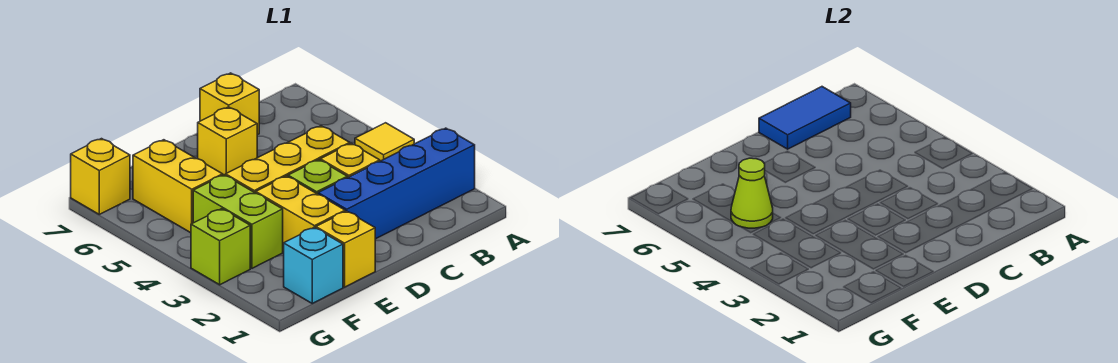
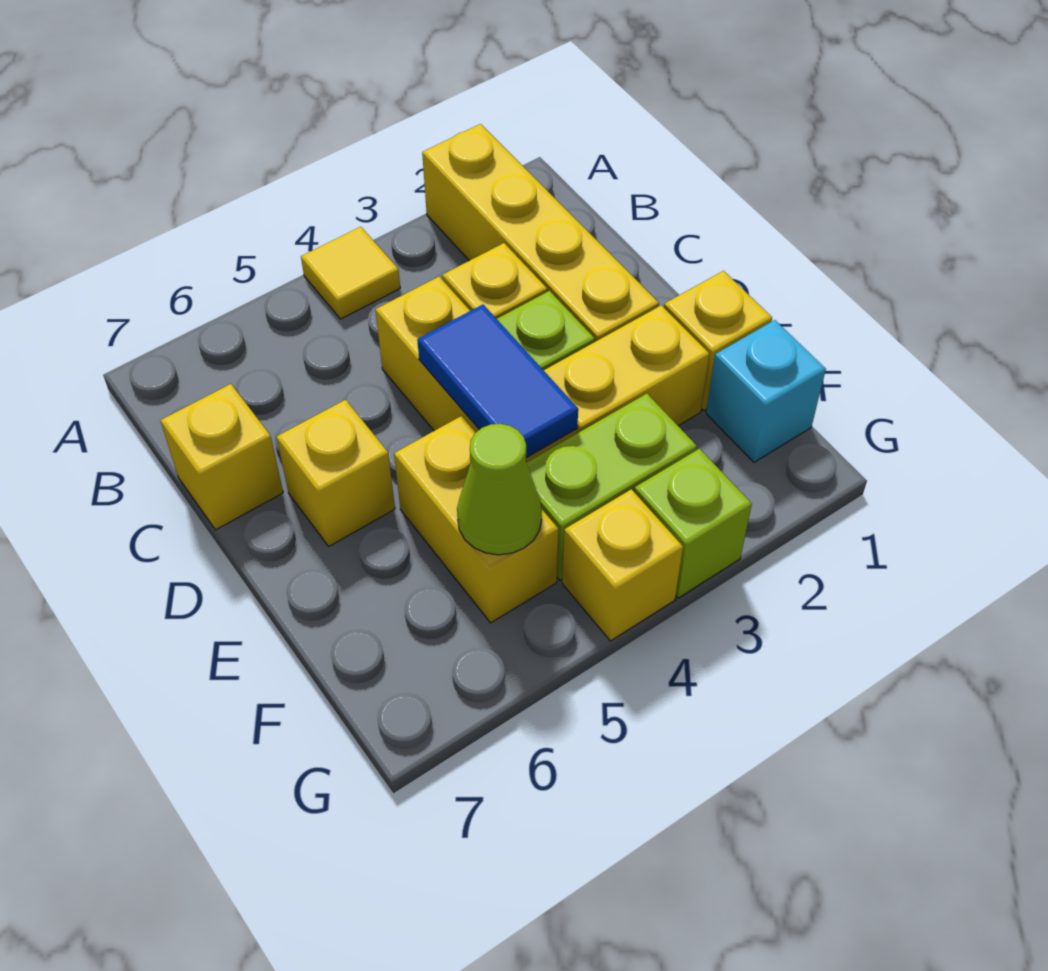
blue brick A2:D2 level 1 -> yellow brick A2:D2 level 1
blue tile B7:C7 level 2 -> blue tile D4:E4 level 2
yellow brick F5:F6 level 1 -> yellow brick E5:F5 level 1
yellow brick G7 level 1 -> yellow brick G4 level 1

